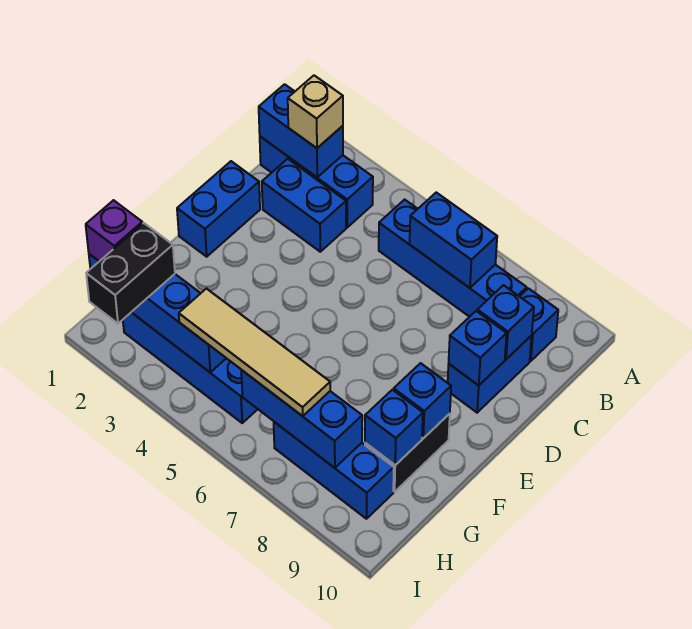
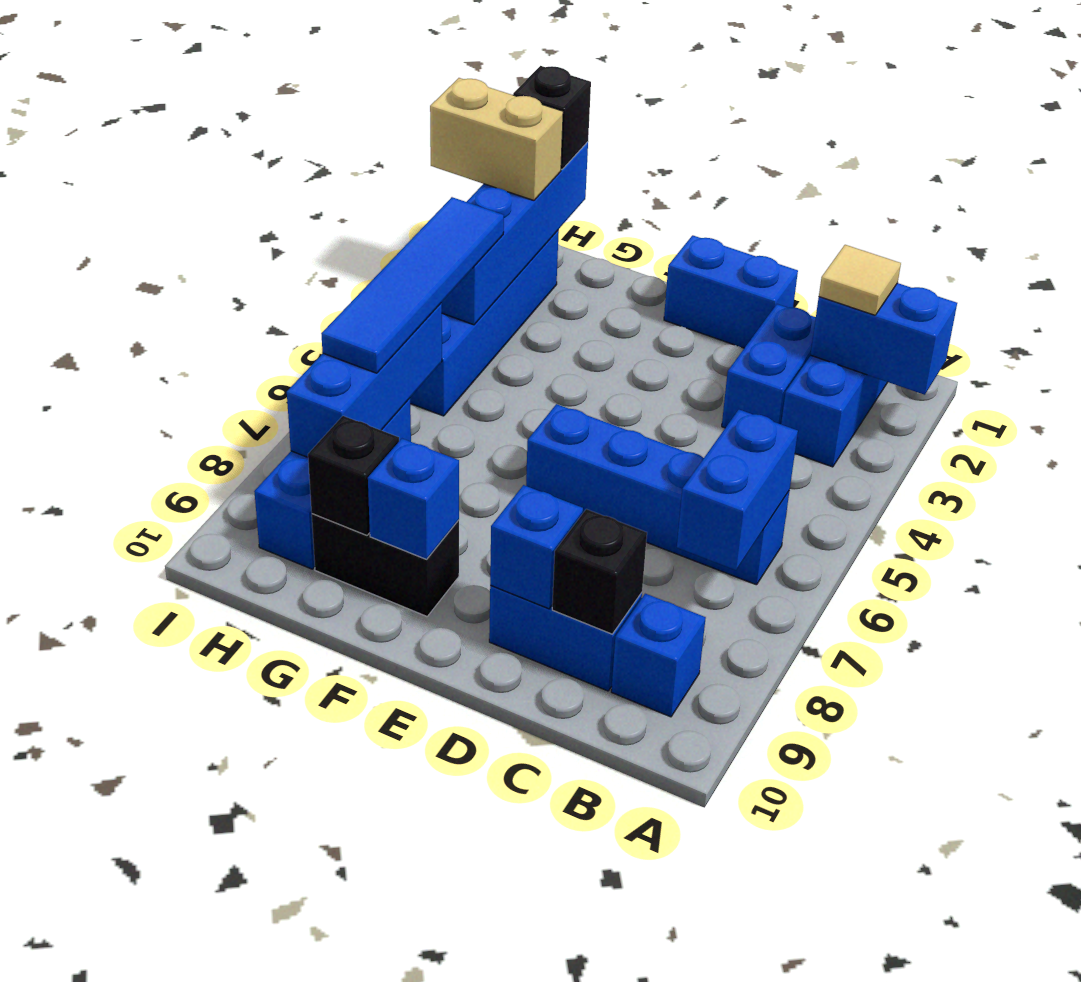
blue brick B1:B2 level 2 -> blue brick A2:B2 level 2
tan brick B2 level 3 -> tan tile B2 level 3
blue brick B5:B8 level 1 -> blue brick B6:E6 level 1
blue brick C9 level 2 -> black brick C9 level 2
blue brick G9 level 2 -> black brick G9 level 2
purple brick H1 level 3 -> black brick H1 level 3
black brick H2:I2 level 3 -> tan brick H2:I2 level 3
tan tile H4:H7 level 3 -> blue tile H4:H7 level 3

